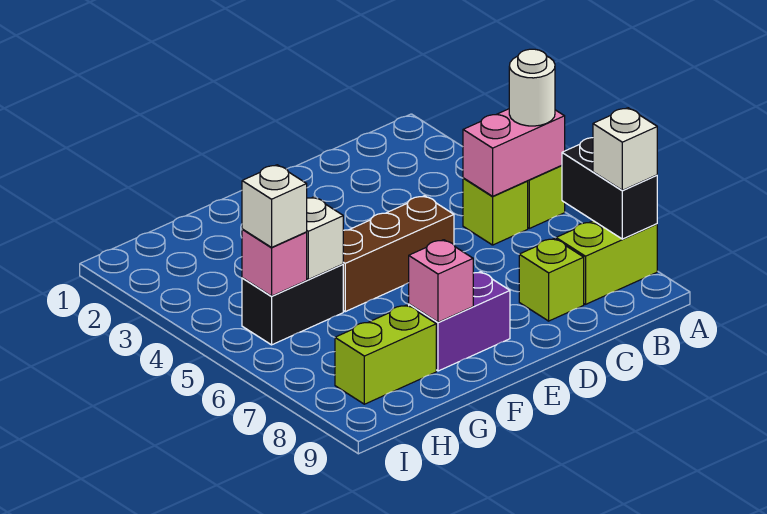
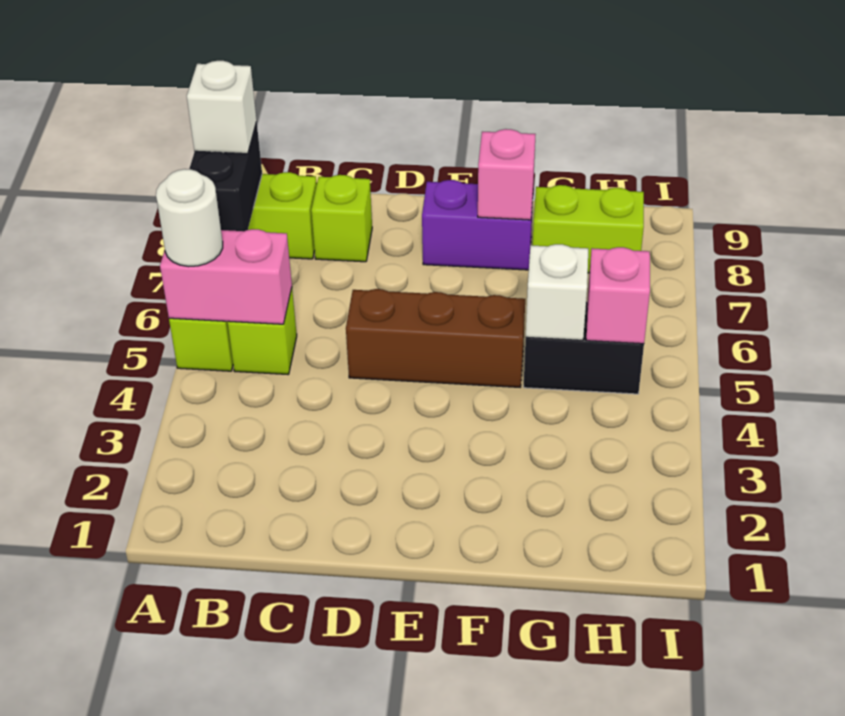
white brick H5 level 3 -> none

